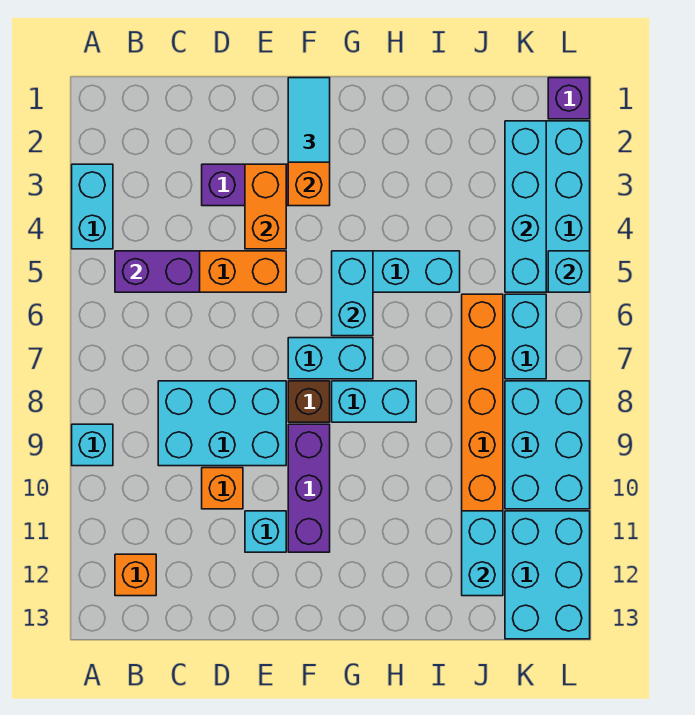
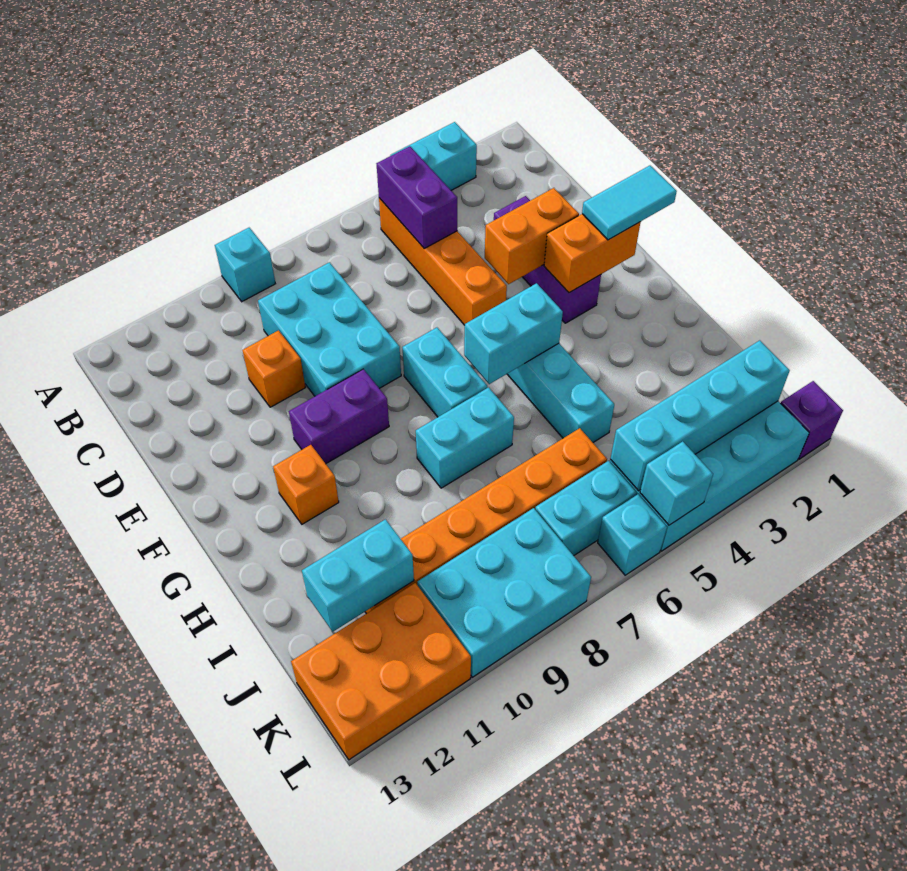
orange brick B12 level 1 -> orange brick G11 level 1
cyan brick E11 level 1 -> cyan brick L6 level 1
brown brick F8 level 1 -> none
purple brick F9:F11 level 1 -> purple brick F9:F10 level 1
cyan brick G8:H8 level 1 -> cyan brick H7:H8 level 1
cyan brick K11:L13 level 1 -> orange brick K11:L13 level 1

